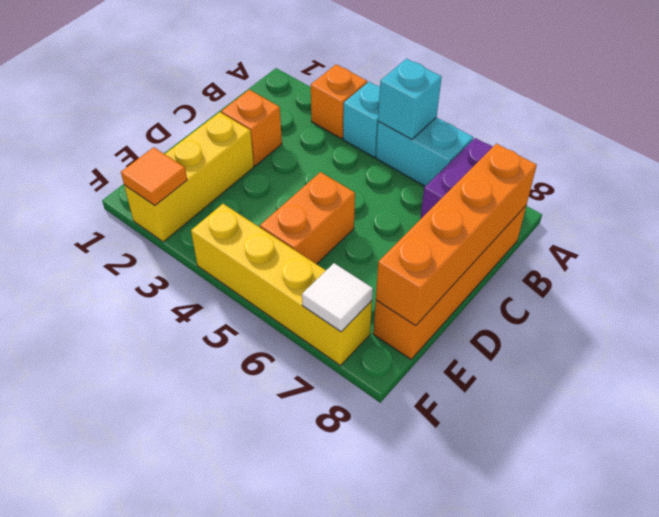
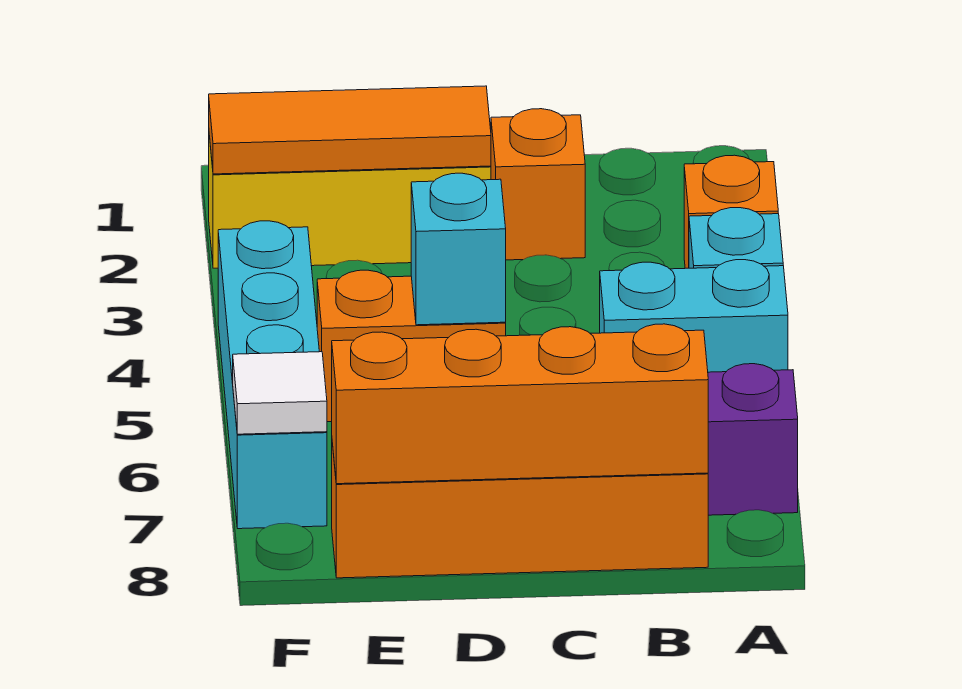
cyan brick A5:A6 level 1 -> cyan brick A5:B5 level 1
cyan brick A5 level 2 -> cyan brick D5 level 2
orange tile F2 level 2 -> orange tile D2:F2 level 2
yellow brick F4:F7 level 1 -> cyan brick F4:F7 level 1

